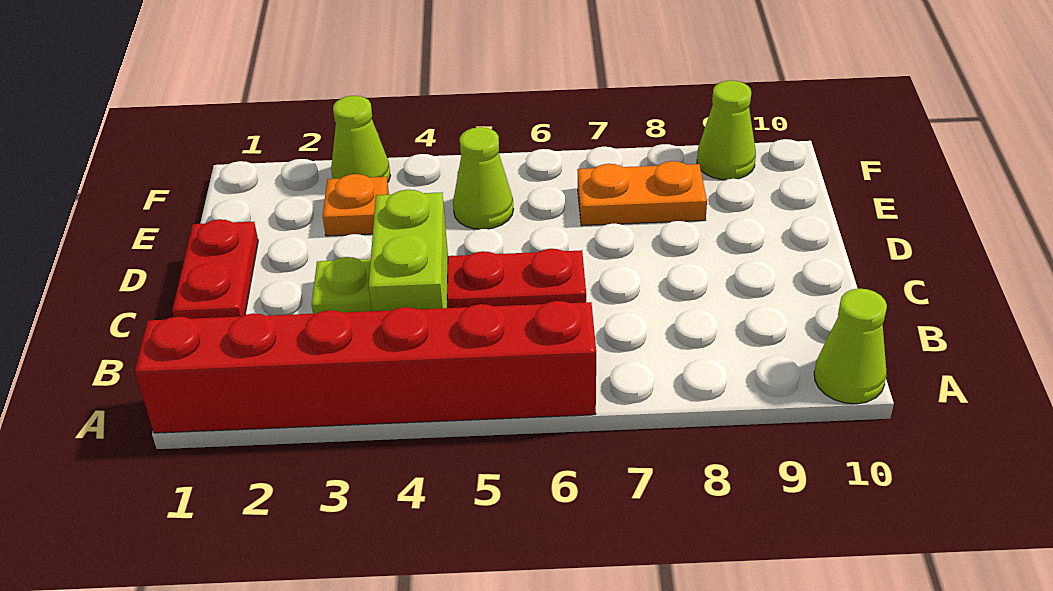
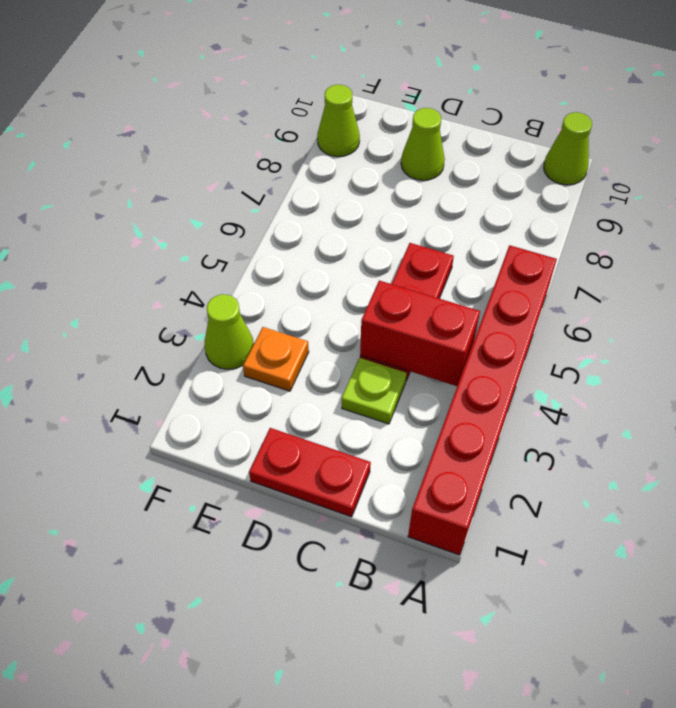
lime brick B4:C4 level 2 -> red brick B4:C4 level 2
lime cone E5 level 1 -> lime cone D9 level 1
orange plate E7:E8 level 1 -> none

